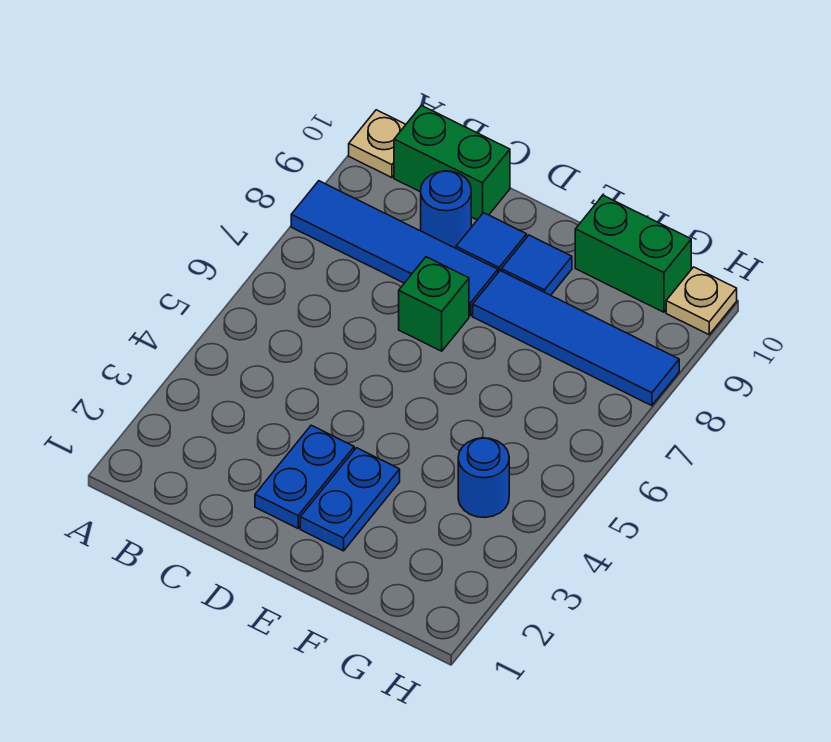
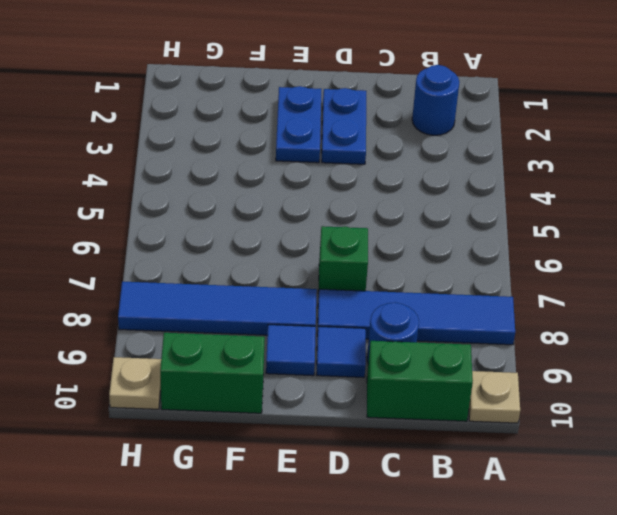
blue round brick G4 level 1 -> blue round brick B2 level 1

